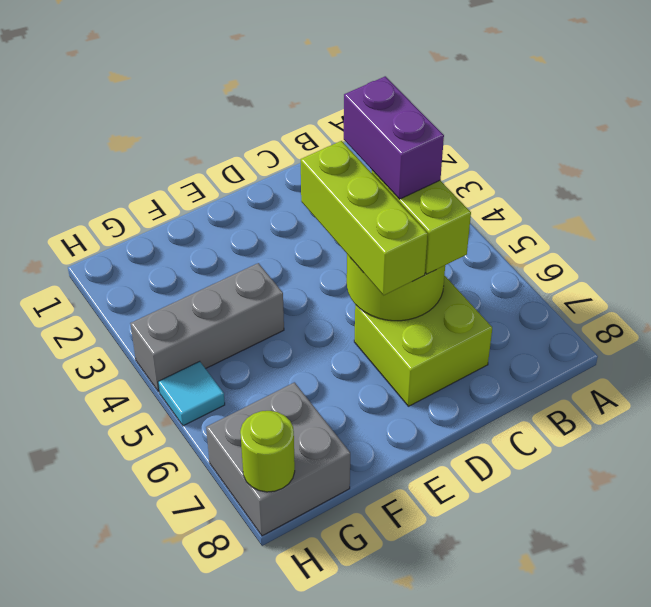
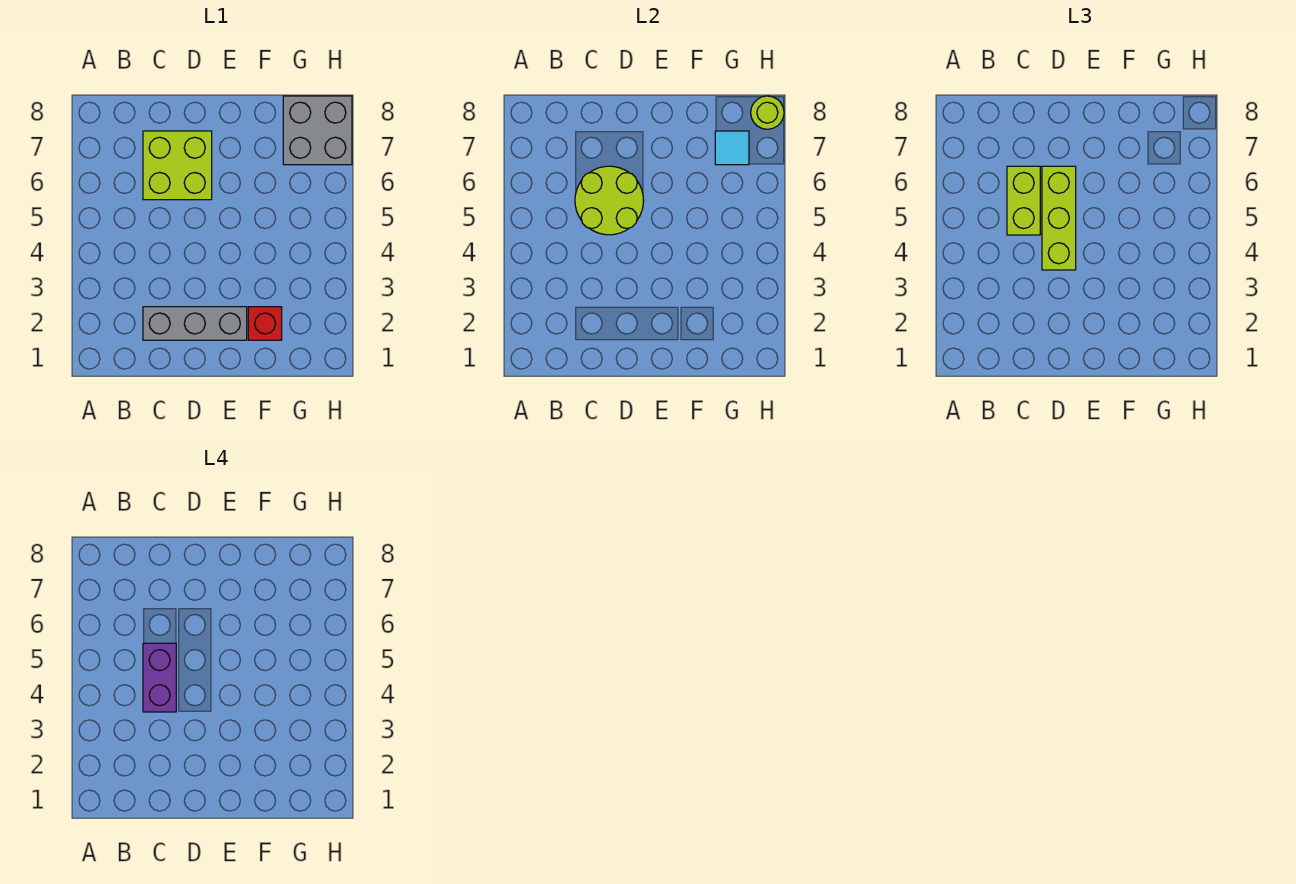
none -> red brick F2 level 1
grey brick F4:H4 level 1 -> grey brick C2:E2 level 1
cyan tile H5 level 1 -> cyan tile G7 level 2

